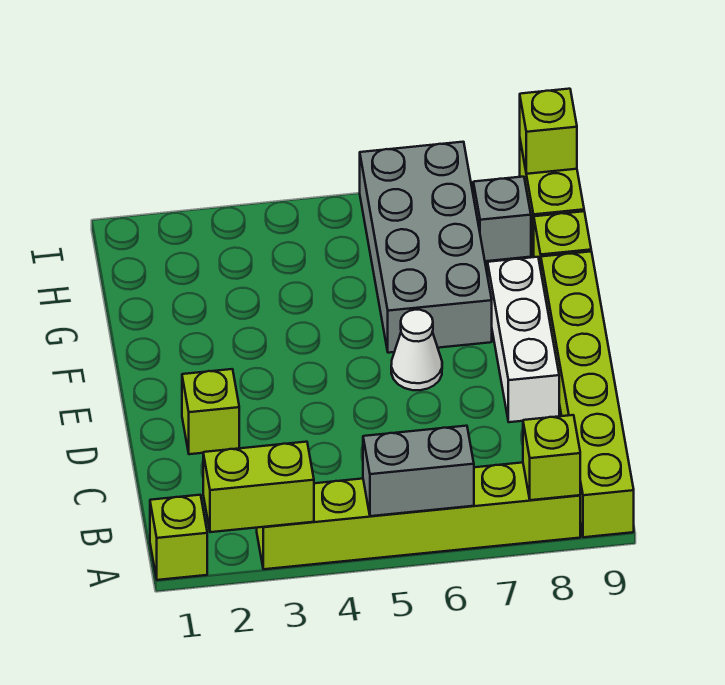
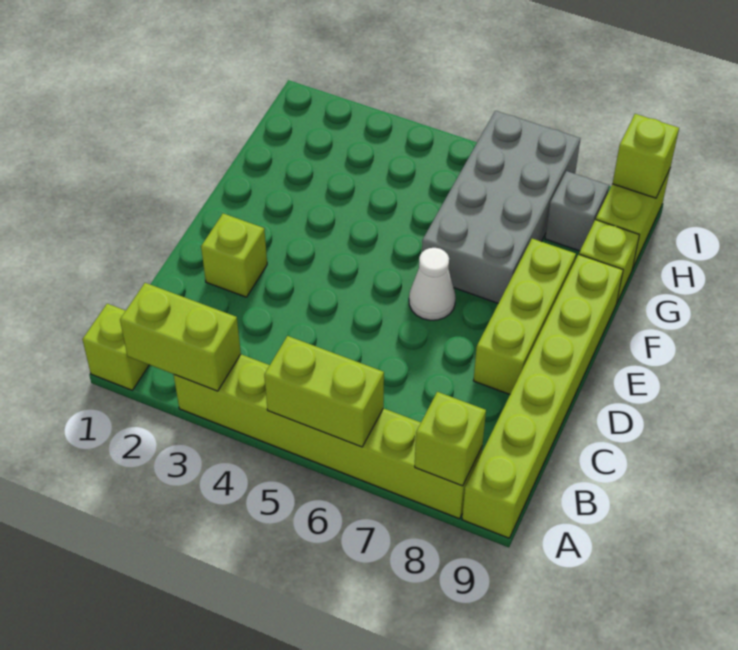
grey brick A5:A6 level 2 -> lime brick A5:A6 level 2
white brick D8:F8 level 1 -> lime brick D8:F8 level 1

